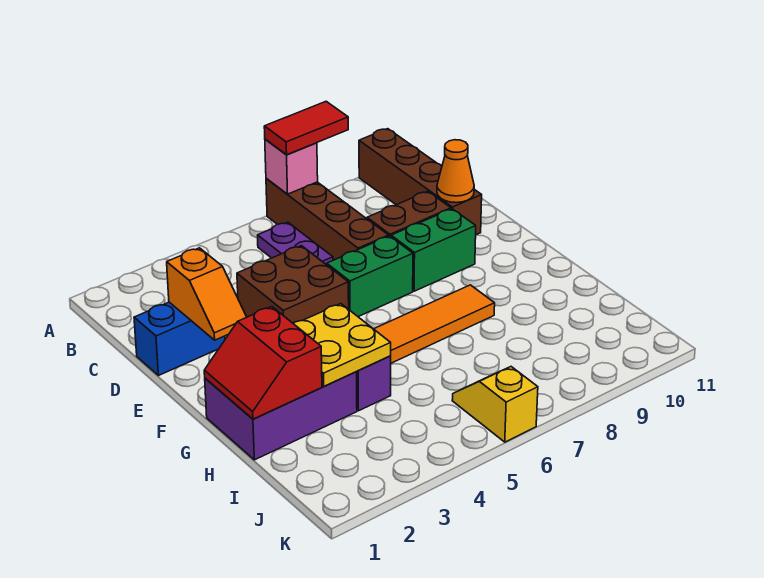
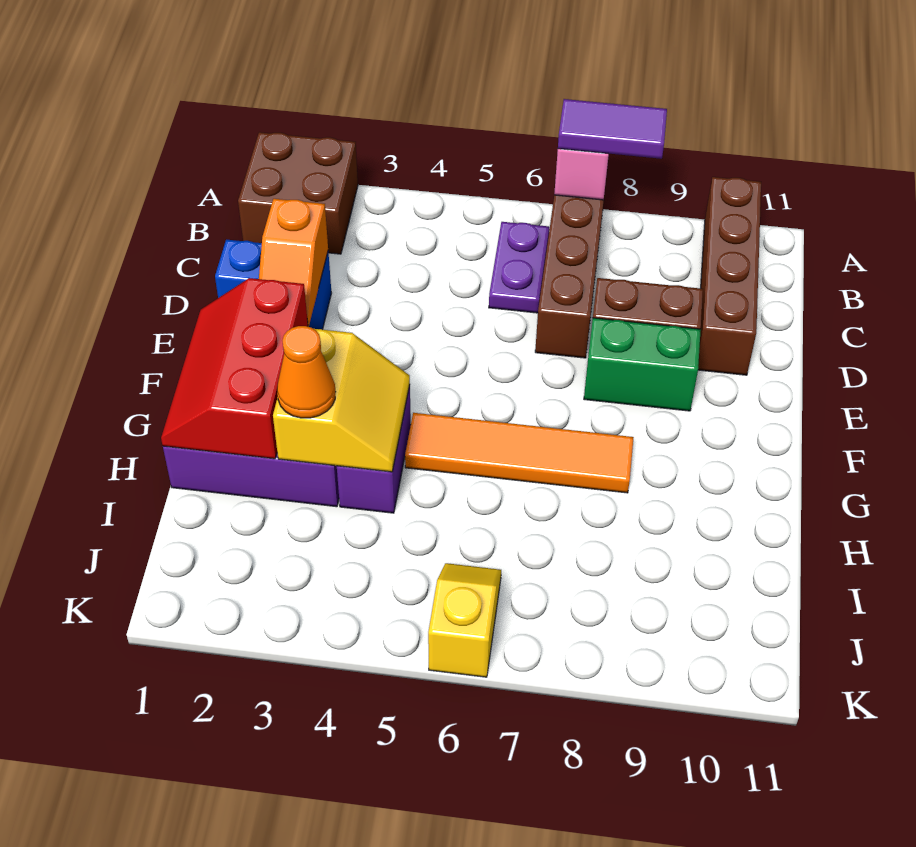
red tile A7:A8 level 3 -> purple tile A7:A8 level 3
brown brick D4:E5 level 1 -> brown brick A1:B2 level 1
orange cone D10 level 2 -> orange cone H3 level 3
green brick E6:E7 level 1 -> none
red slope G1:H2 level 2 top 2 -> red slope F1:H2 level 2 top 2
yellow plate G3:H4 level 2 -> yellow slope G3:H4 level 2 top 3

